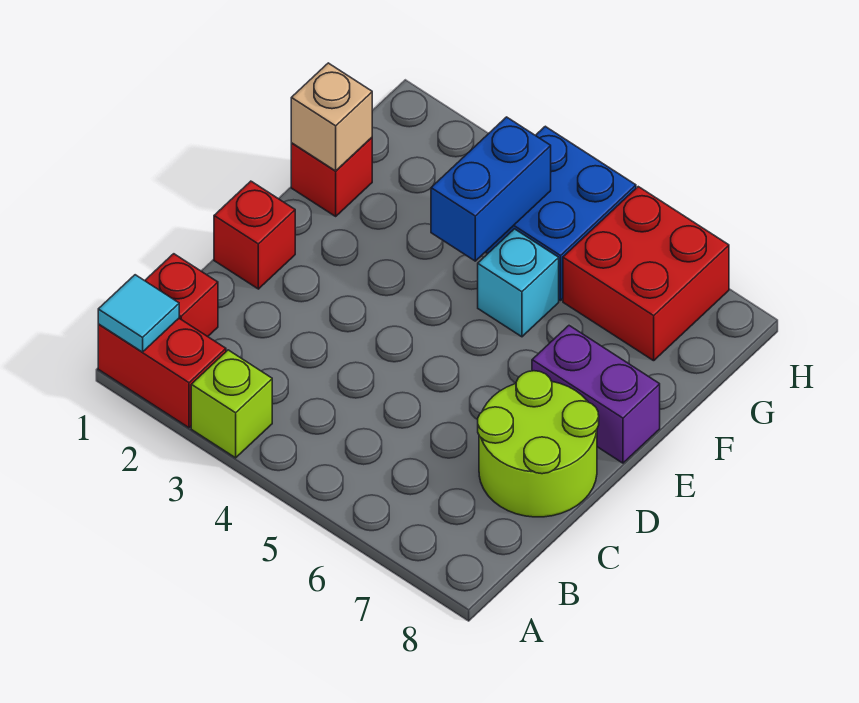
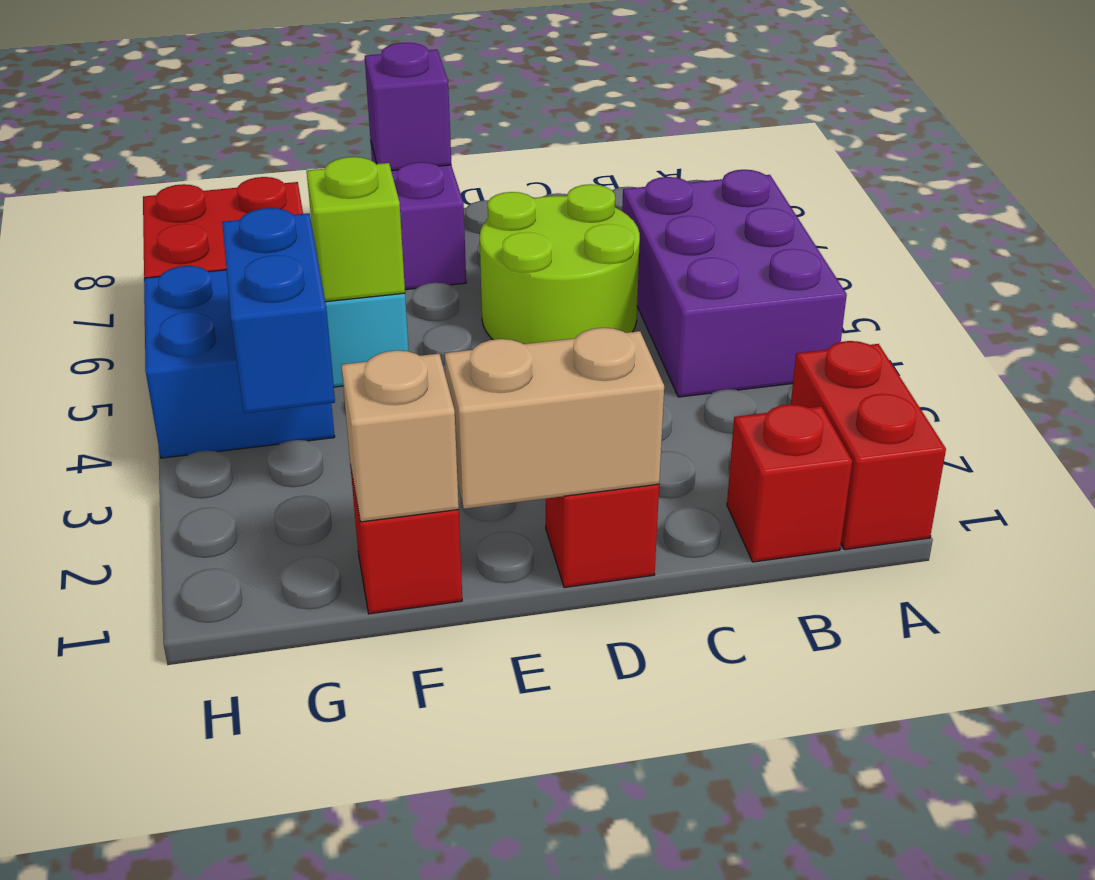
cyan tile A1 level 2 -> none
lime brick A3 level 1 -> lime brick F5 level 2
none -> purple brick A4:B6 level 1
lime round brick C7:D8 level 1 -> lime round brick C5:D6 level 1
none -> tan brick D1:E1 level 2
none -> purple brick E8 level 2
blue brick F4:G4 level 2 -> blue brick G3:G4 level 2

